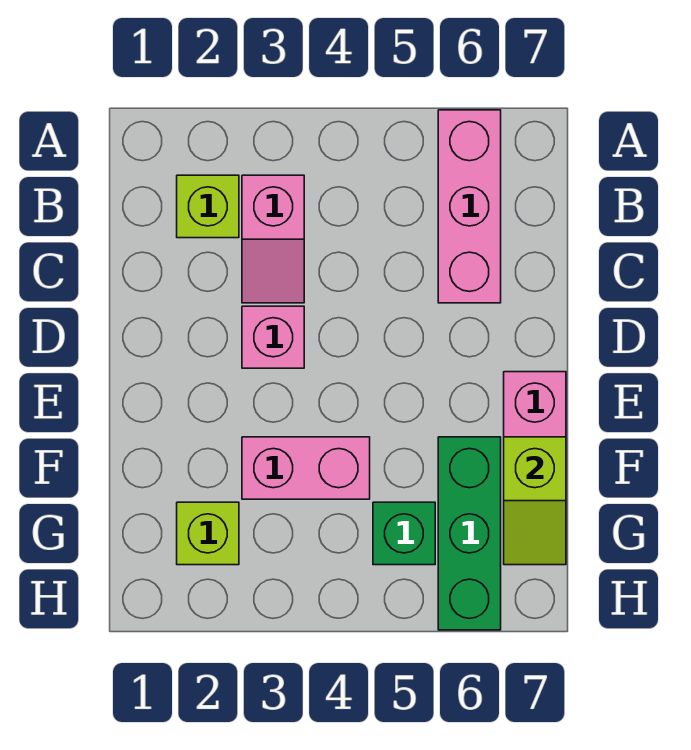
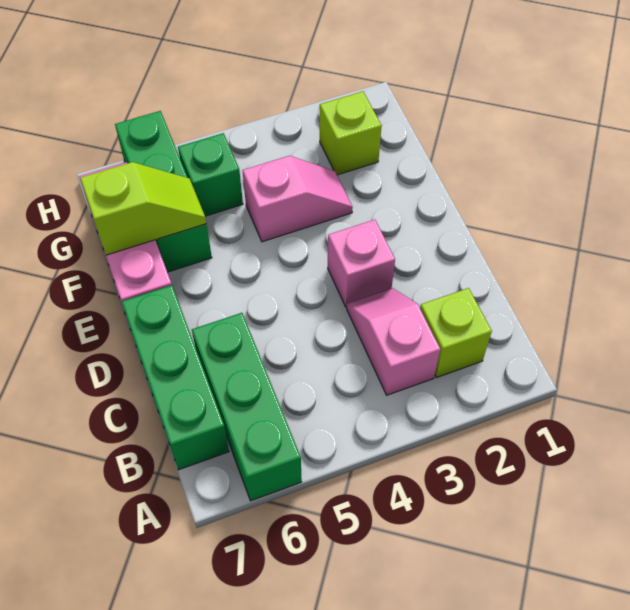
pink brick A6:C6 level 1 -> green brick A6:C6 level 1
none -> green brick B7:D7 level 1
pink brick F3:F4 level 1 -> pink slope F3:F4 level 1 top 4
lime slope F7:G7 level 2 top F -> lime slope F6:F7 level 2 top 7

